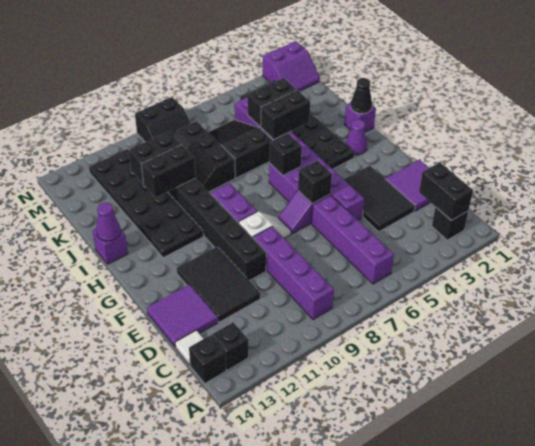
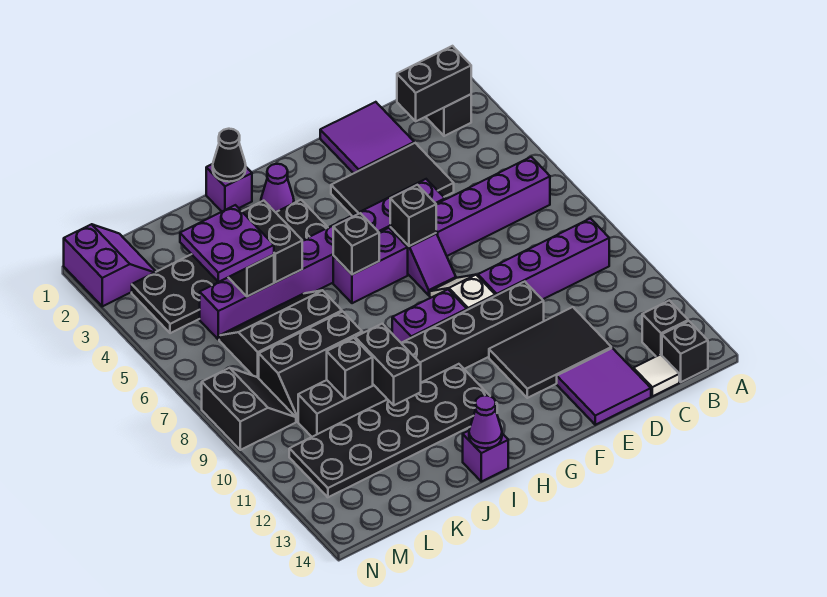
black slope J6:L7 level 1 top J -> black slope J6:L7 level 1 top 7
none -> purple plate K4:L5 level 3
black brick K10:K11 level 2 -> black brick K10 level 2

